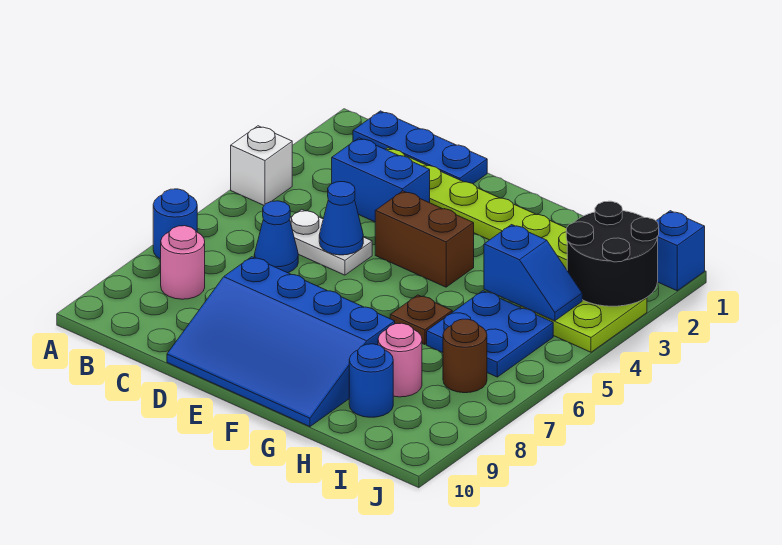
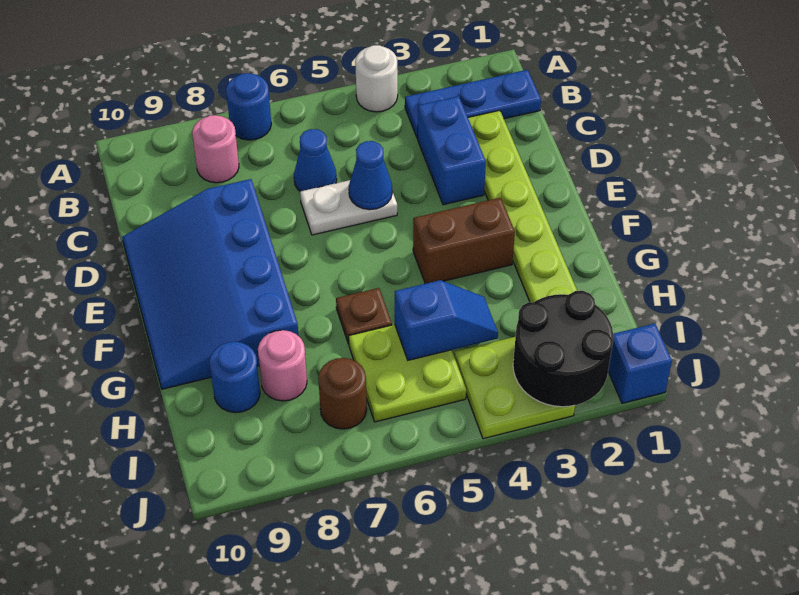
white brick A4 level 1 -> white round brick A4 level 1
blue plate B1:D1 level 1 -> blue plate B1:B3 level 1
white plate C5:D5 level 1 -> white plate D5:D6 level 1
brown brick E4:F4 level 1 -> brown brick F3:F4 level 1
blue slope H4:I4 level 2 top H -> blue slope H4:H5 level 2 top 5
blue plate H5:I6 level 1 -> lime plate H5:I6 level 1

